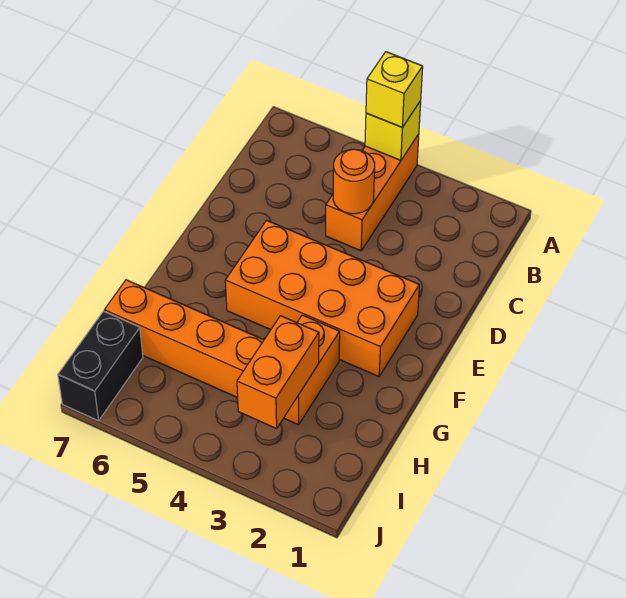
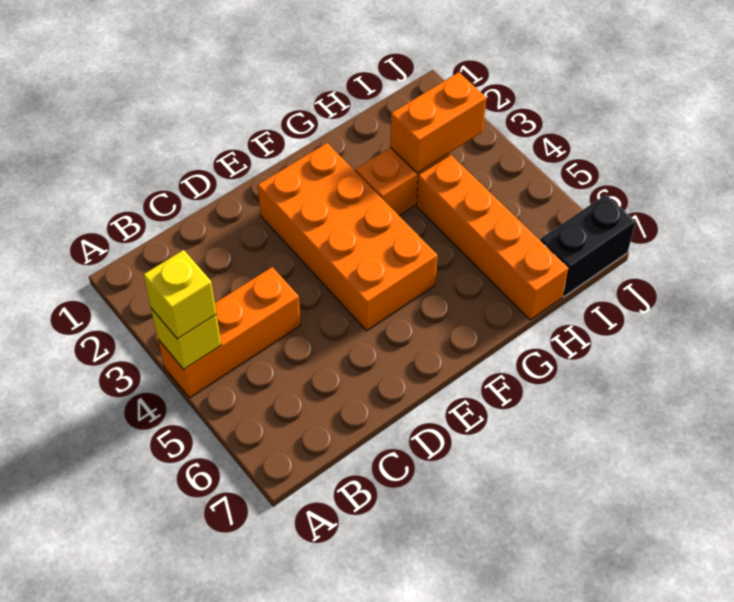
orange round brick C4 level 2 -> none

